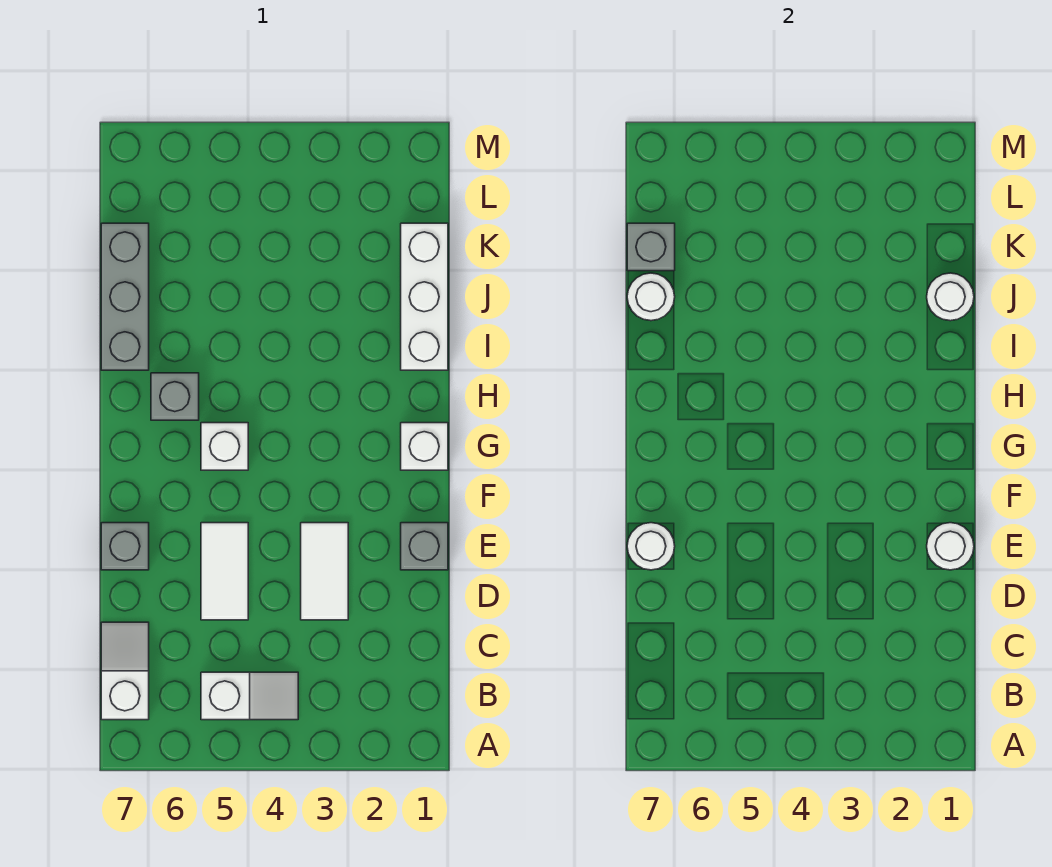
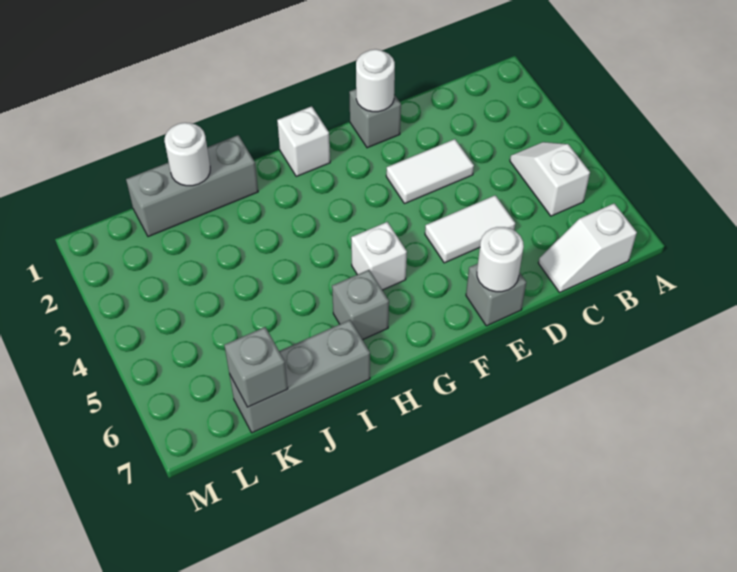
white brick I1:K1 level 1 -> grey brick I1:K1 level 1
white round brick J7 level 2 -> none

